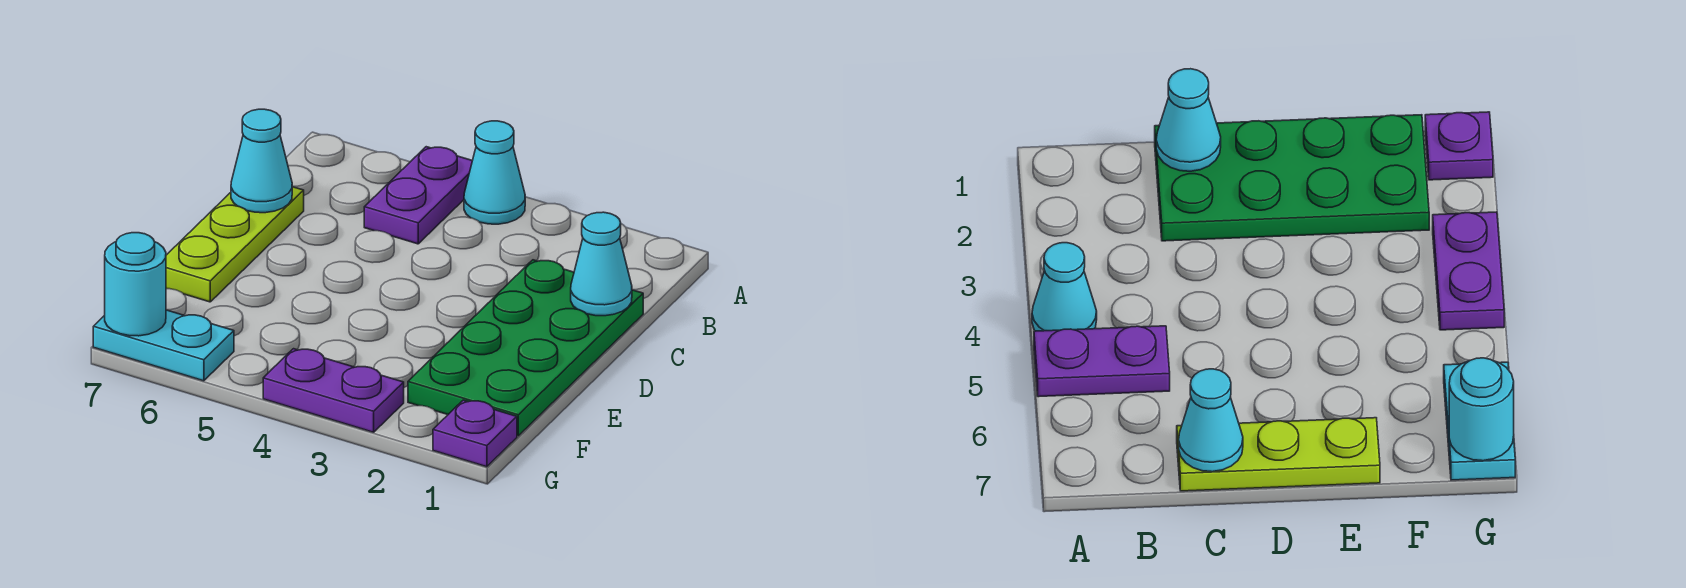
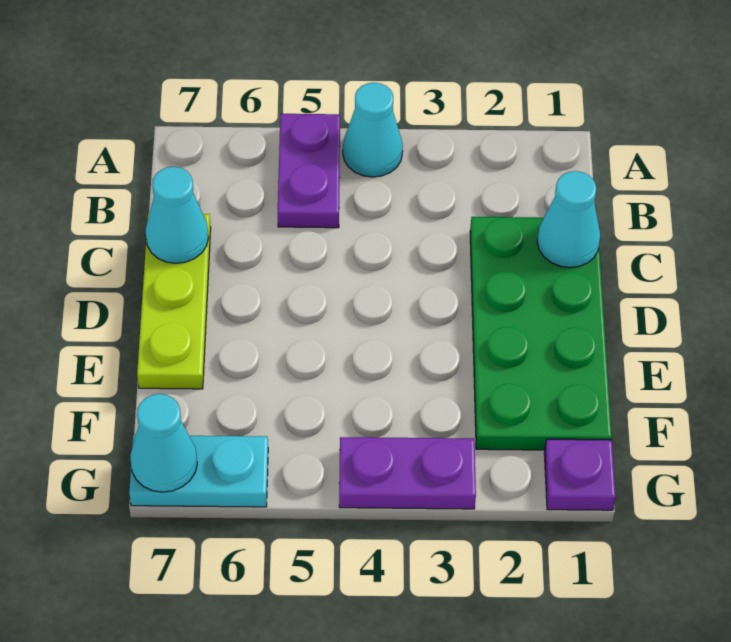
cyan round brick G7 level 2 -> cyan cone G7 level 2

